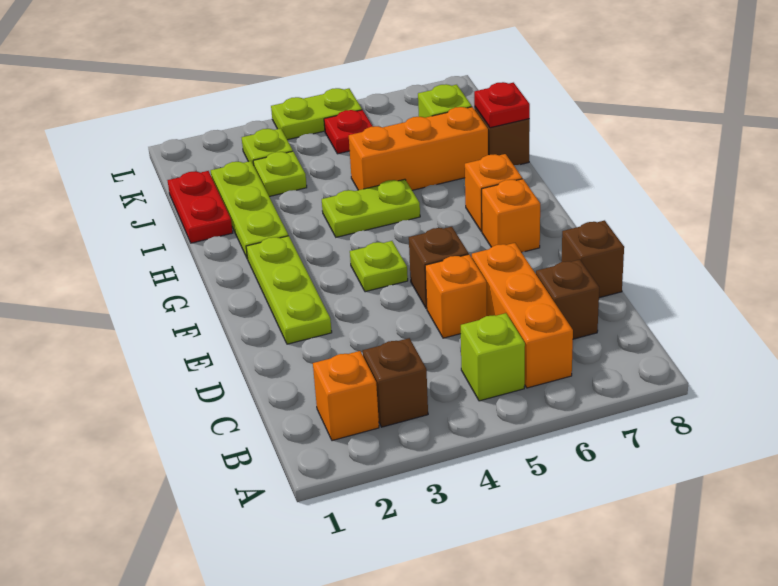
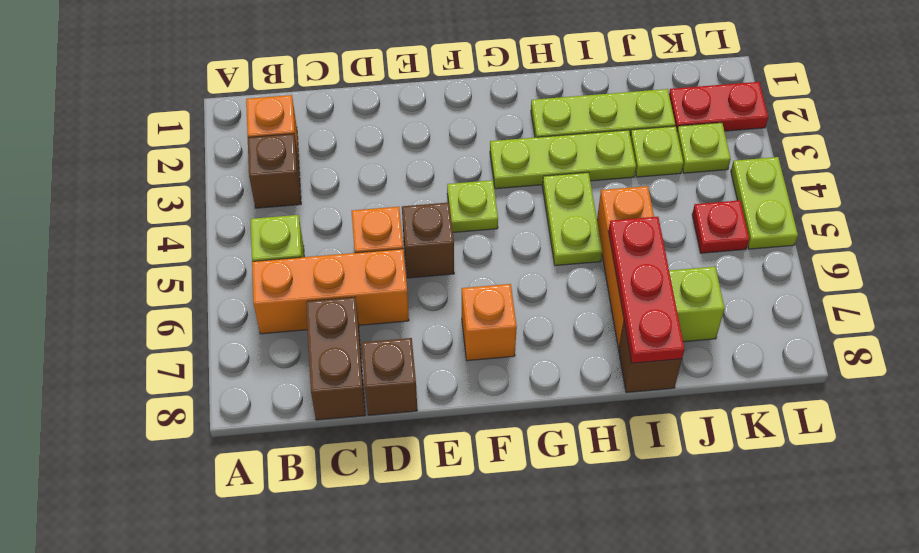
brown brick C7 level 1 -> brown brick C7:C8 level 1
lime plate E2:G2 level 1 -> lime plate G3:I3 level 1
orange brick G7 level 1 -> none
red plate I1:J1 level 1 -> red plate K2:L2 level 1
red plate I8 level 2 -> red plate I6:I8 level 2

